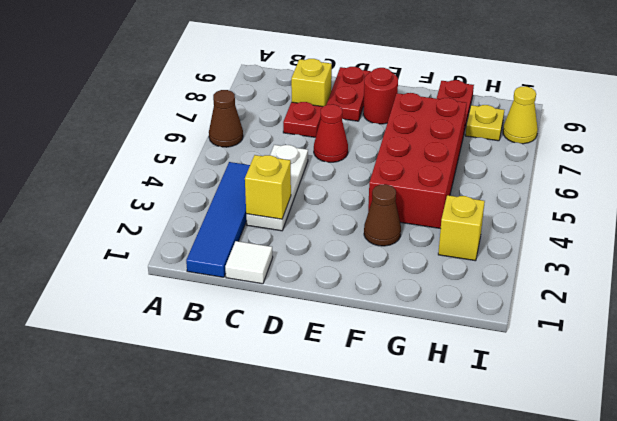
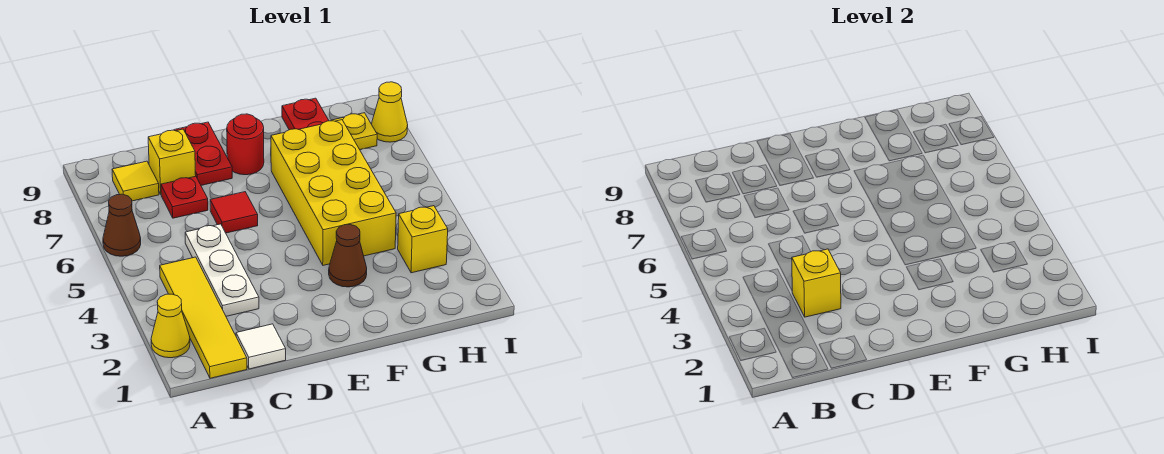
none -> yellow cone A2 level 1
blue tile B1:B4 level 1 -> yellow tile B1:B4 level 1
none -> yellow tile B8 level 1
red cone D6 level 1 -> red tile D6 level 1
red brick F4:G7 level 1 -> yellow brick F4:G7 level 1

